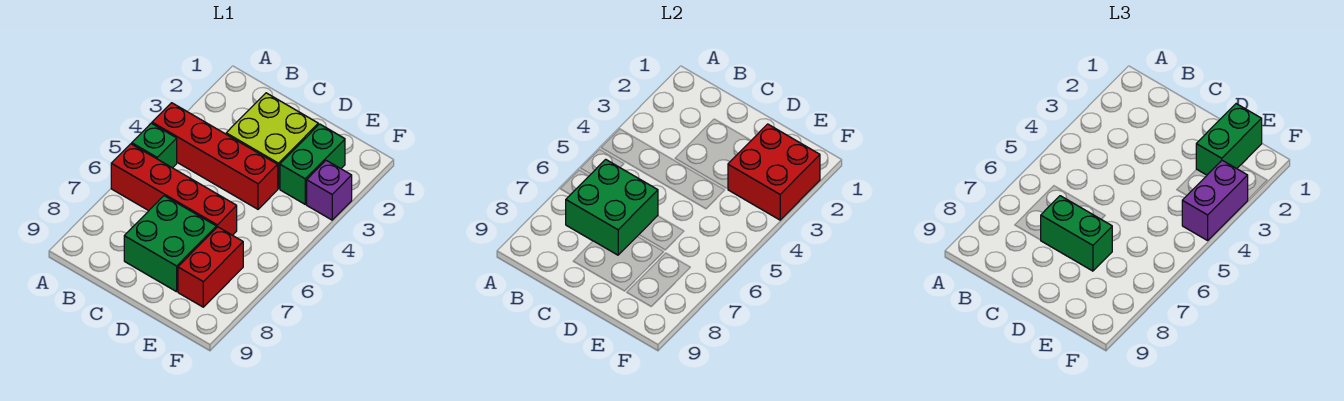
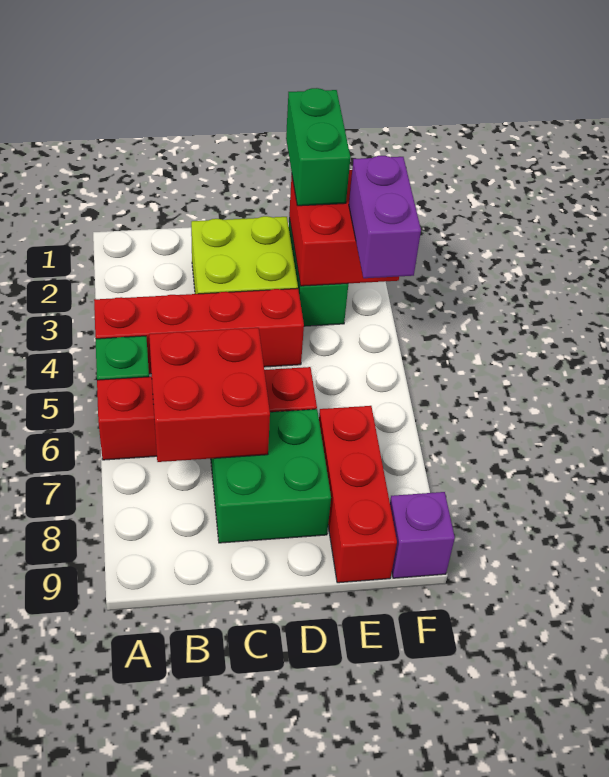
green brick B6:C7 level 2 -> red brick B6:C7 level 2
green brick C7:D7 level 3 -> none
red brick E7:E8 level 1 -> red brick E7:E9 level 1
purple brick F3 level 1 -> purple brick F9 level 1

